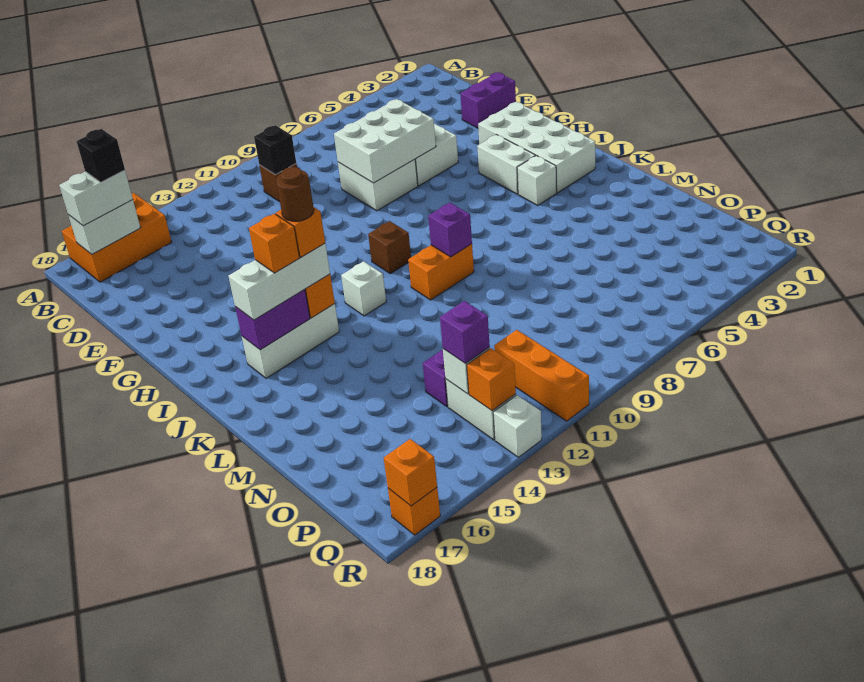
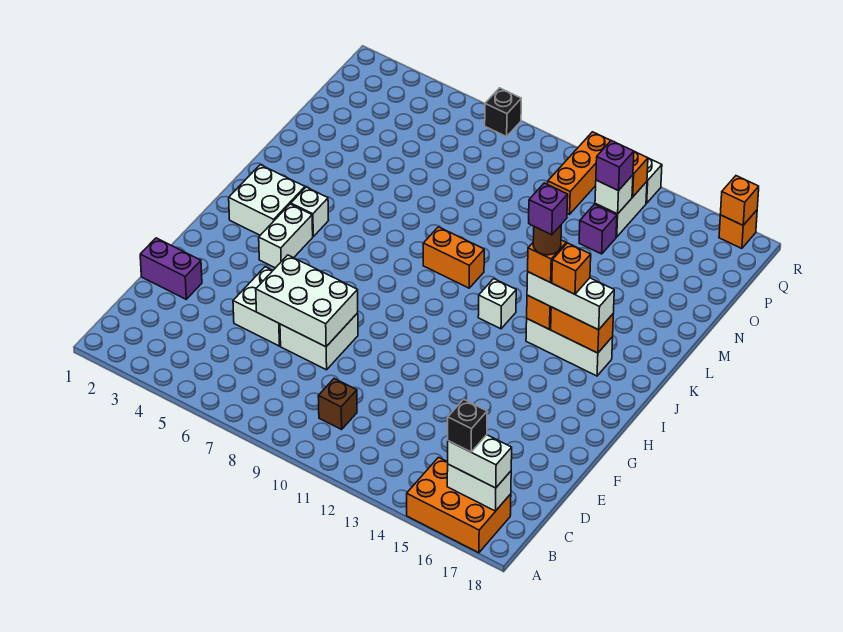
black brick C10 level 2 -> black brick R7 level 1
white brick G2:J3 level 1 -> white brick I2:J3 level 1
brown brick I10 level 1 -> none
purple brick J15:J16 level 2 -> orange brick J15:J16 level 2
purple brick K9 level 2 -> purple brick J14 level 6

